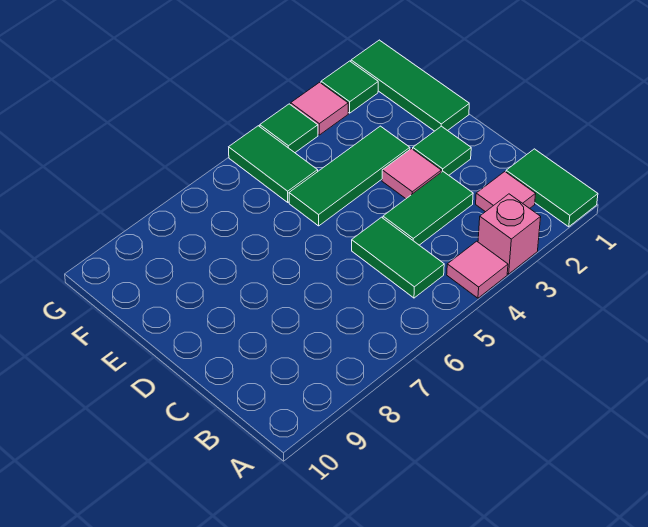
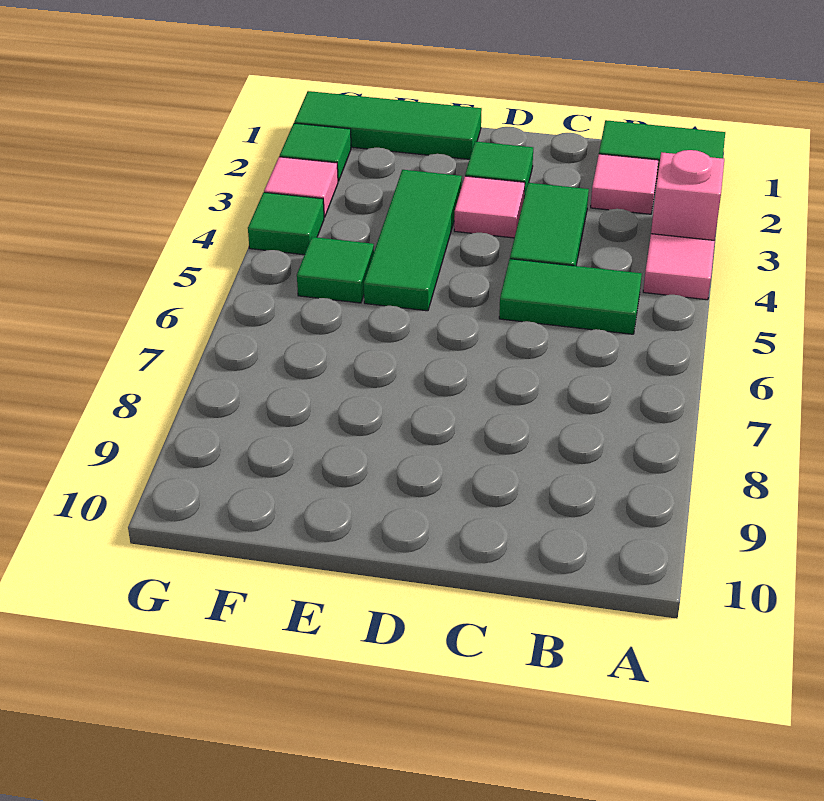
green tile F5:G5 level 1 -> green tile F5 level 1

